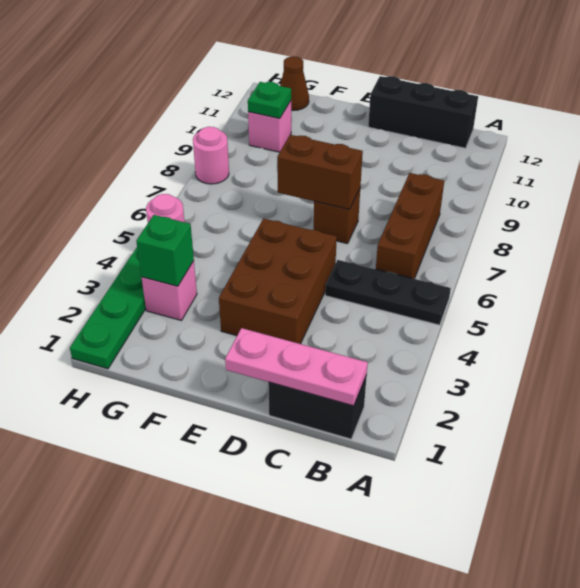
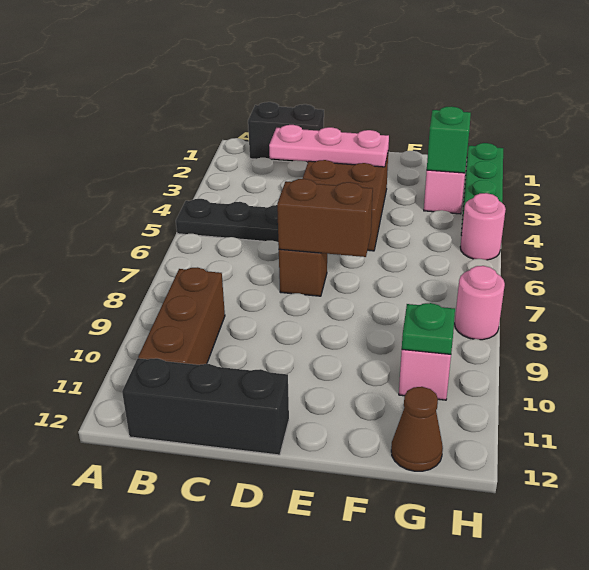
pink plate B1:D1 level 2 -> pink plate C3:E3 level 2
brown brick B6:B8 level 1 -> brown brick B9:B11 level 1

